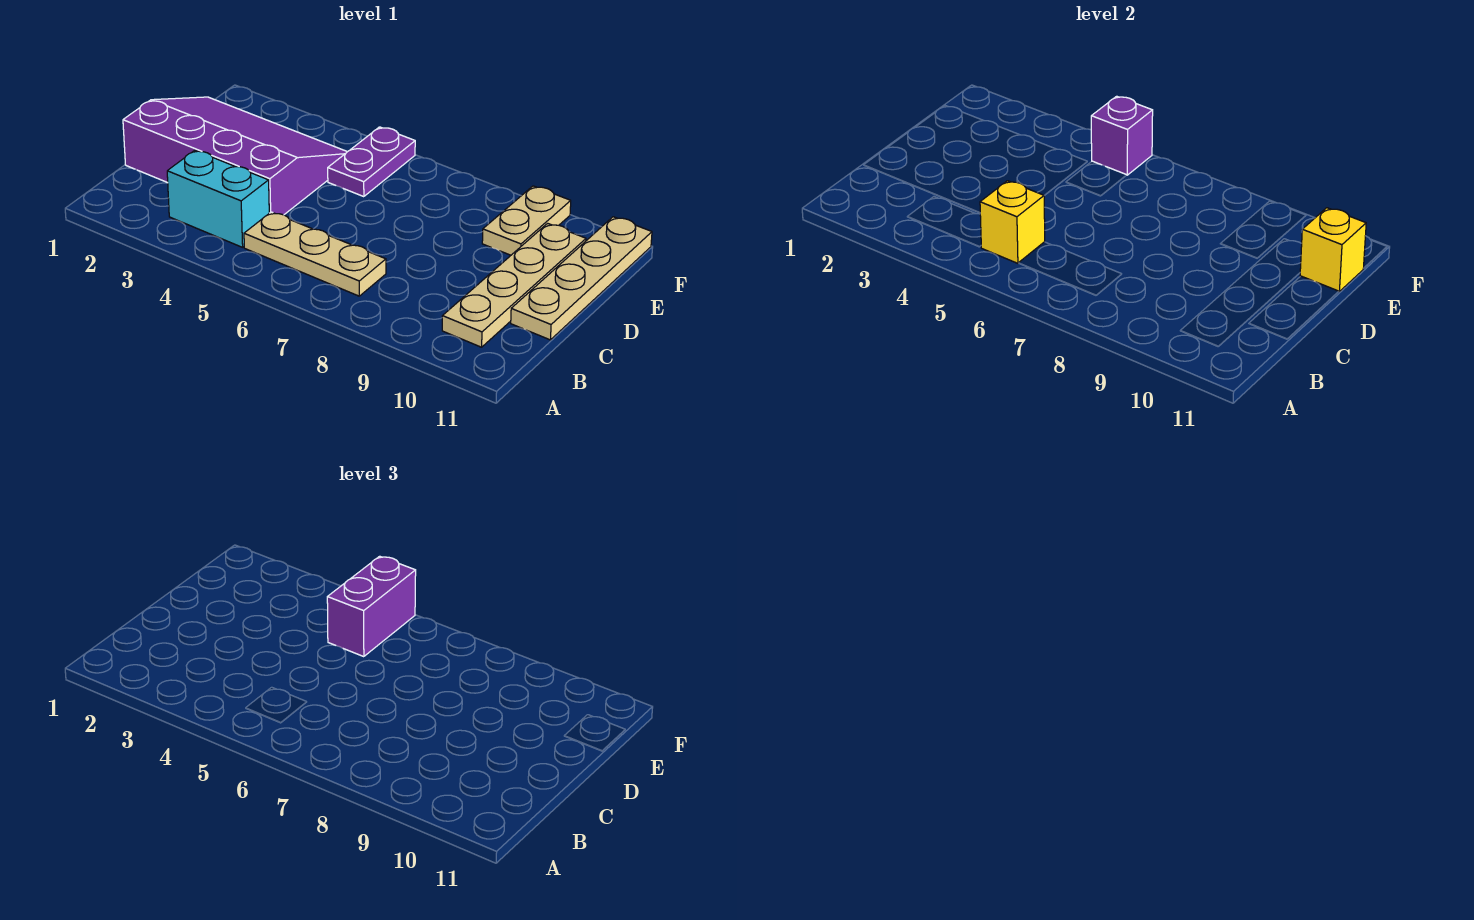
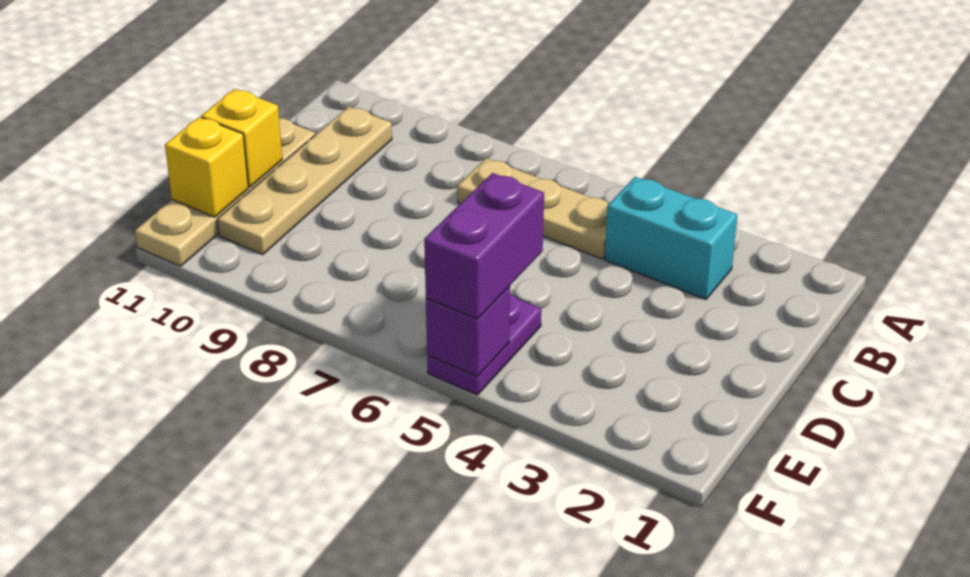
yellow brick B5 level 2 -> yellow brick D11 level 2
purple slope C1:E4 level 1 top C -> none
tan plate E9:F9 level 1 -> none

